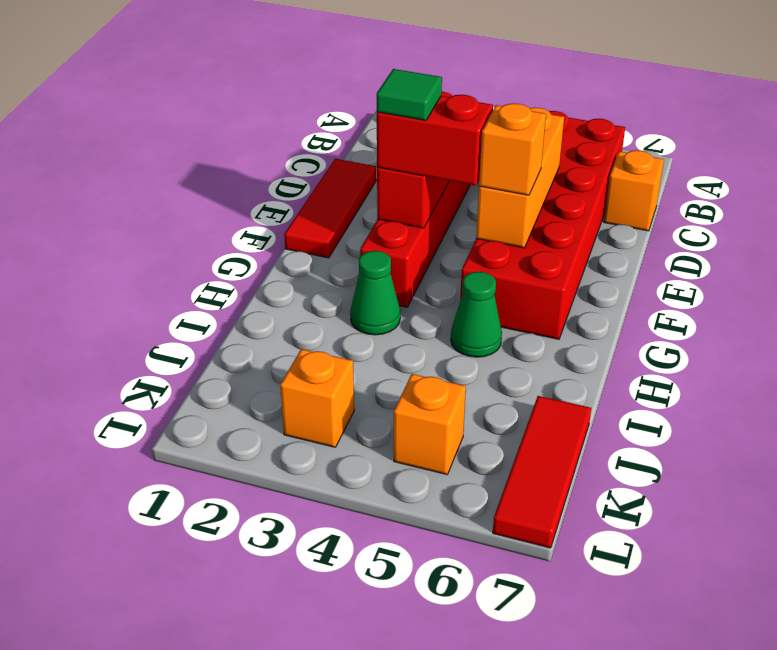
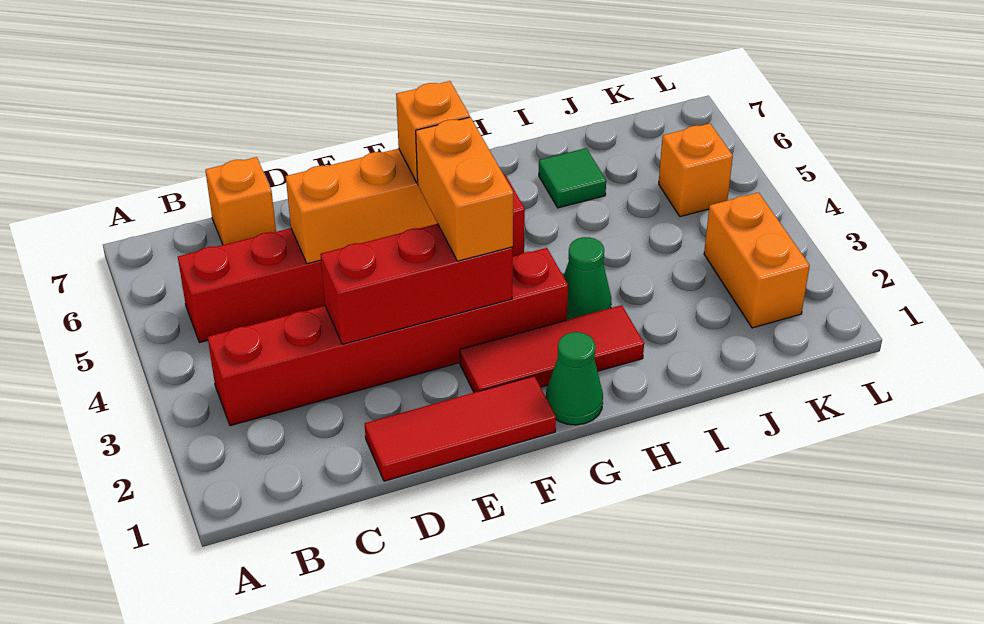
red brick B5:G6 level 1 -> red brick B5:G5 level 1
red brick F3:F4 level 3 -> orange brick F3:F4 level 3
green tile F3 level 4 -> green tile I6 level 1
green cone H5 level 1 -> green cone G1 level 1
red tile J7:L7 level 1 -> red tile F2:H2 level 1
orange brick K3 level 1 -> orange brick K2:K3 level 1

